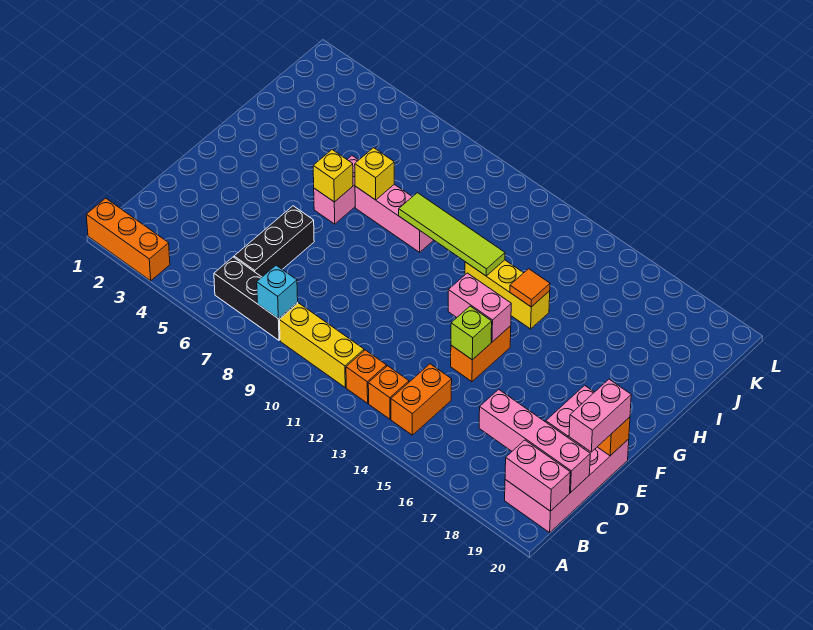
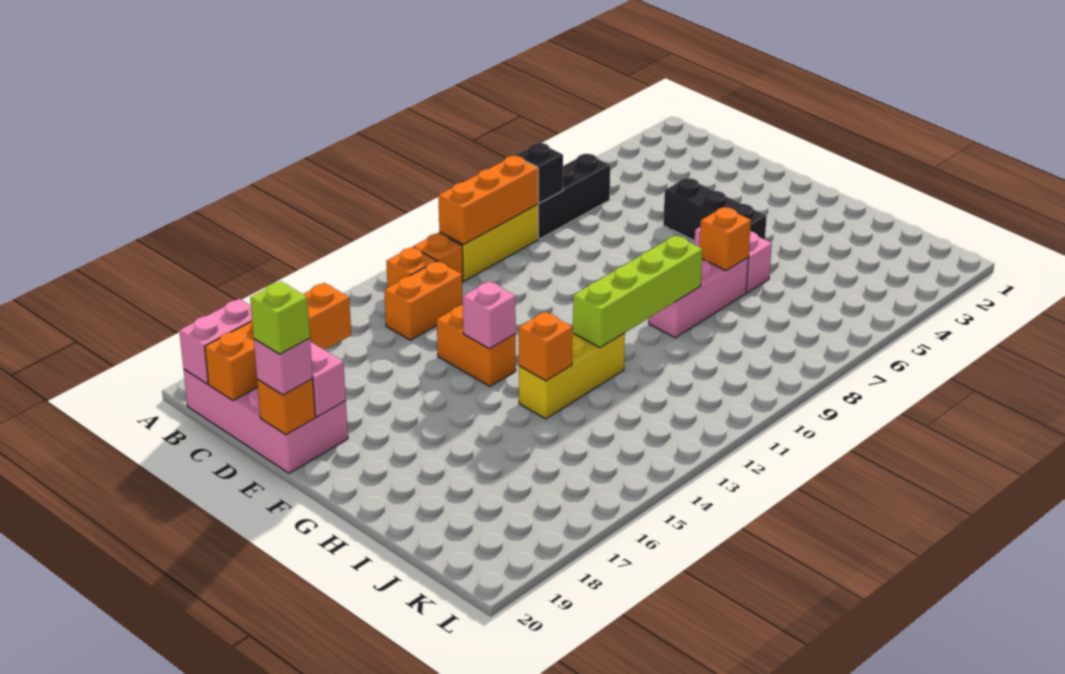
orange brick A1:A3 level 1 -> orange brick B9:B11 level 2
cyan brick B8 level 2 -> black brick B8 level 2
orange brick B14:C14 level 1 -> orange brick C13:C14 level 1
black brick C6:E6 level 1 -> black brick E5:G5 level 1
pink brick C17:C20 level 2 -> orange brick C17:C20 level 2
pink brick D20:E20 level 3 -> pink brick E20 level 3
lime brick E14 level 2 -> lime brick E20 level 4
pink brick F13:F14 level 2 -> pink brick F14 level 2
yellow brick G6 level 2 -> none
yellow brick H7 level 2 -> orange brick H7 level 2
lime tile H9:H12 level 2 -> lime brick H9:H12 level 2
orange tile H14 level 2 -> orange brick H14 level 2

